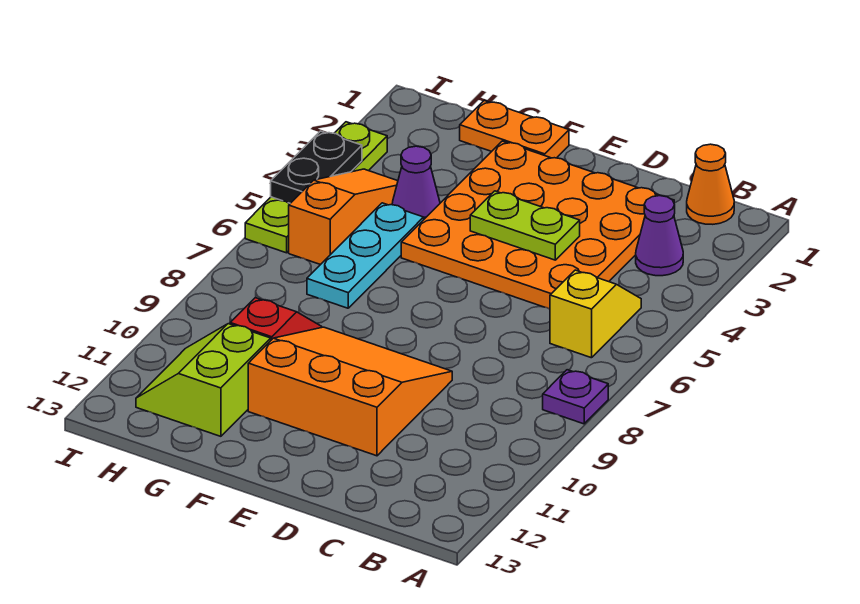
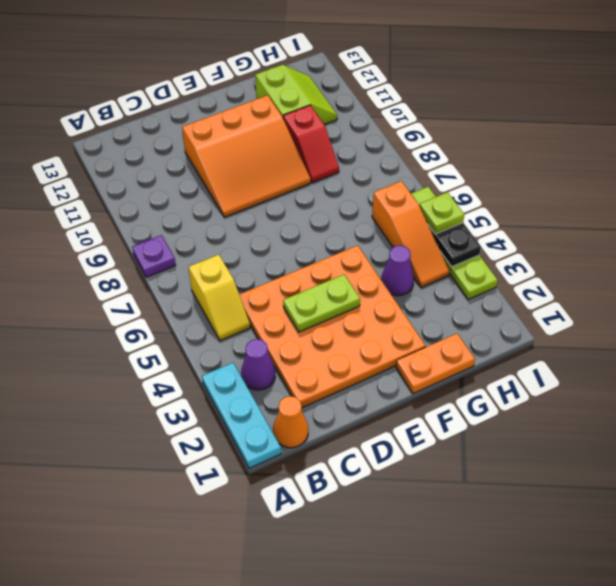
cyan plate G5:G7 level 1 -> cyan plate A1:A3 level 1
none -> lime plate I5 level 3

